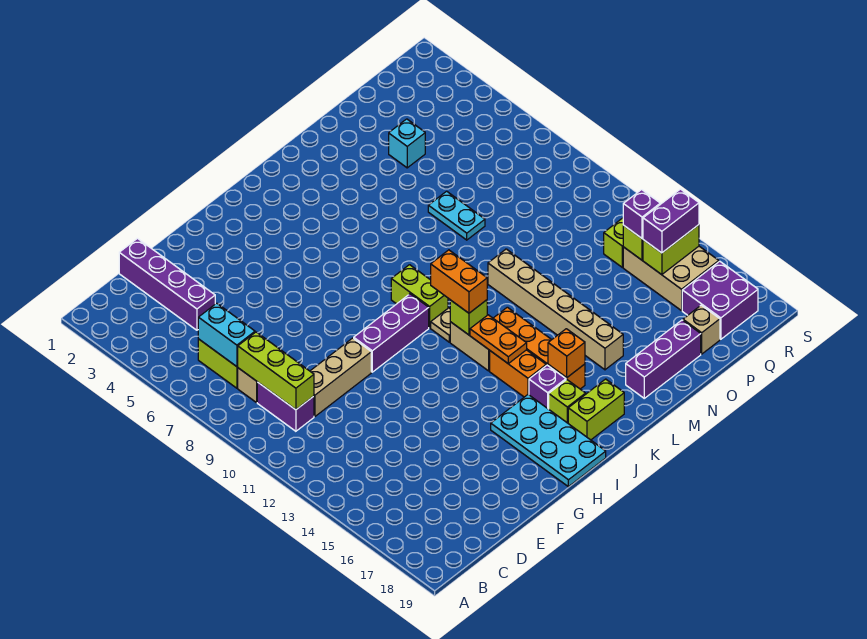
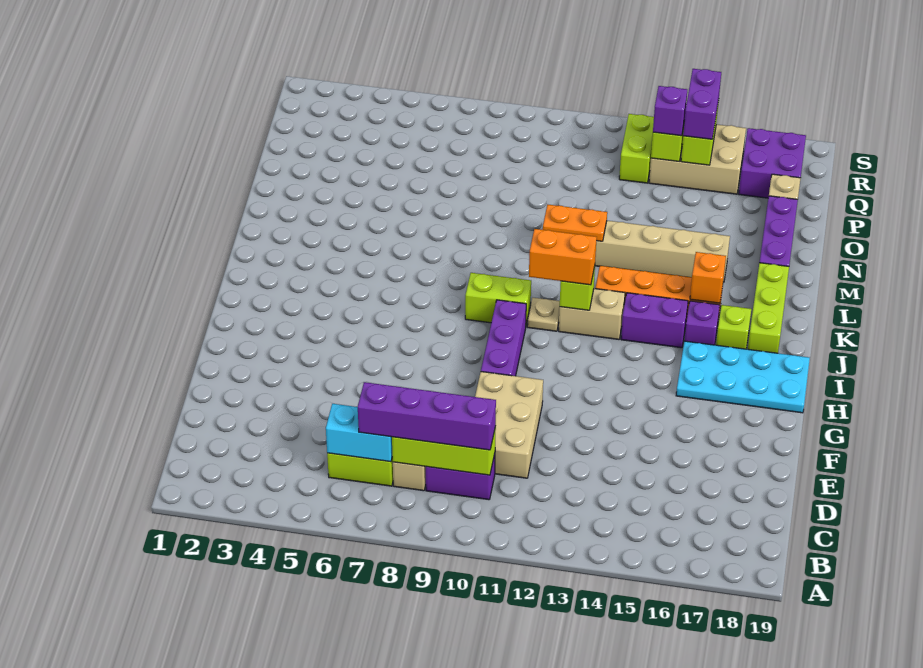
purple brick D1:D4 level 1 -> purple brick C7:C10 level 3
tan brick D10:F10 level 1 -> tan brick D10:F11 level 1
orange plate J13:J14 level 2 -> orange plate M11:M12 level 2
orange brick J14:J15 level 1 -> purple brick J14:J15 level 1
lime brick J18:K18 level 1 -> lime brick J18:L18 level 1
cyan plate N7:N8 level 1 -> none
cyan brick O4 level 1 -> none

